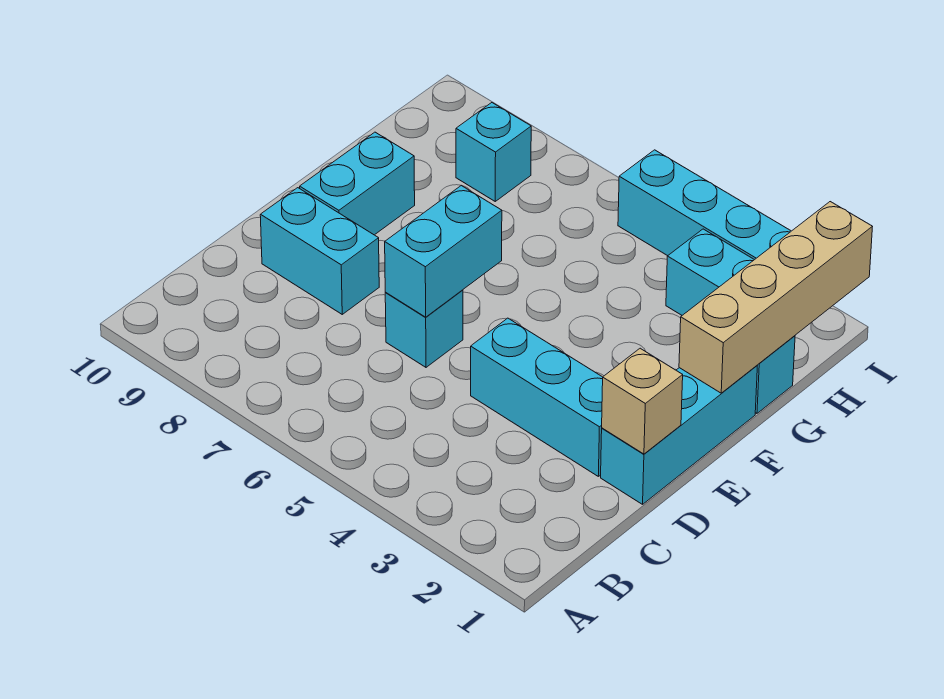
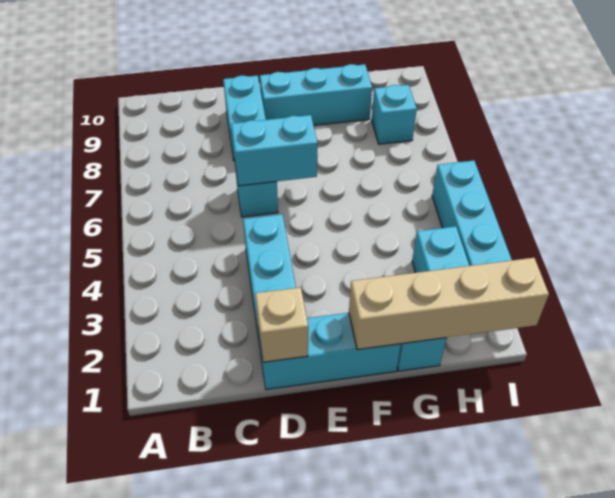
cyan brick E9:F9 level 1 -> cyan brick E9:G9 level 1

